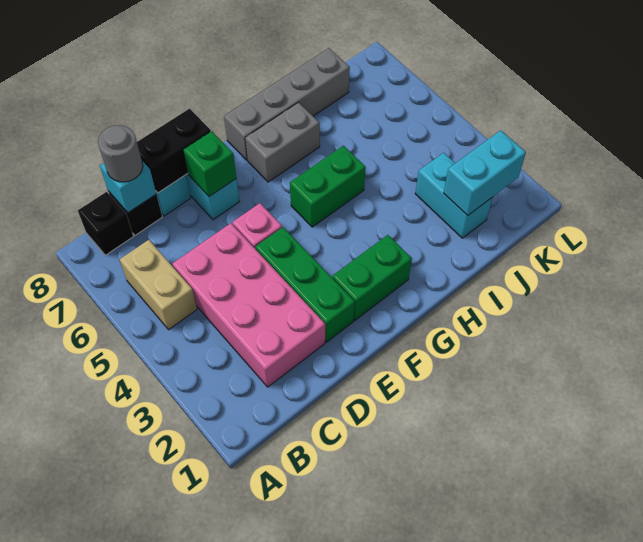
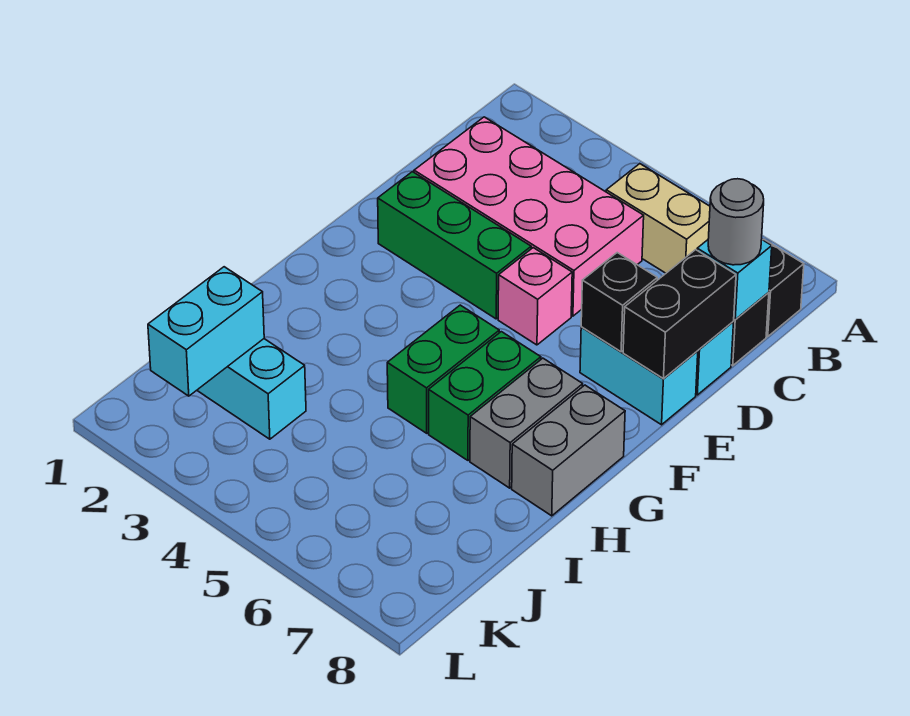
green brick E7 level 2 -> black brick E7 level 2
green brick F2:G2 level 1 -> green brick G6:H6 level 1
grey brick G8:J8 level 1 -> grey brick G8:H8 level 1

